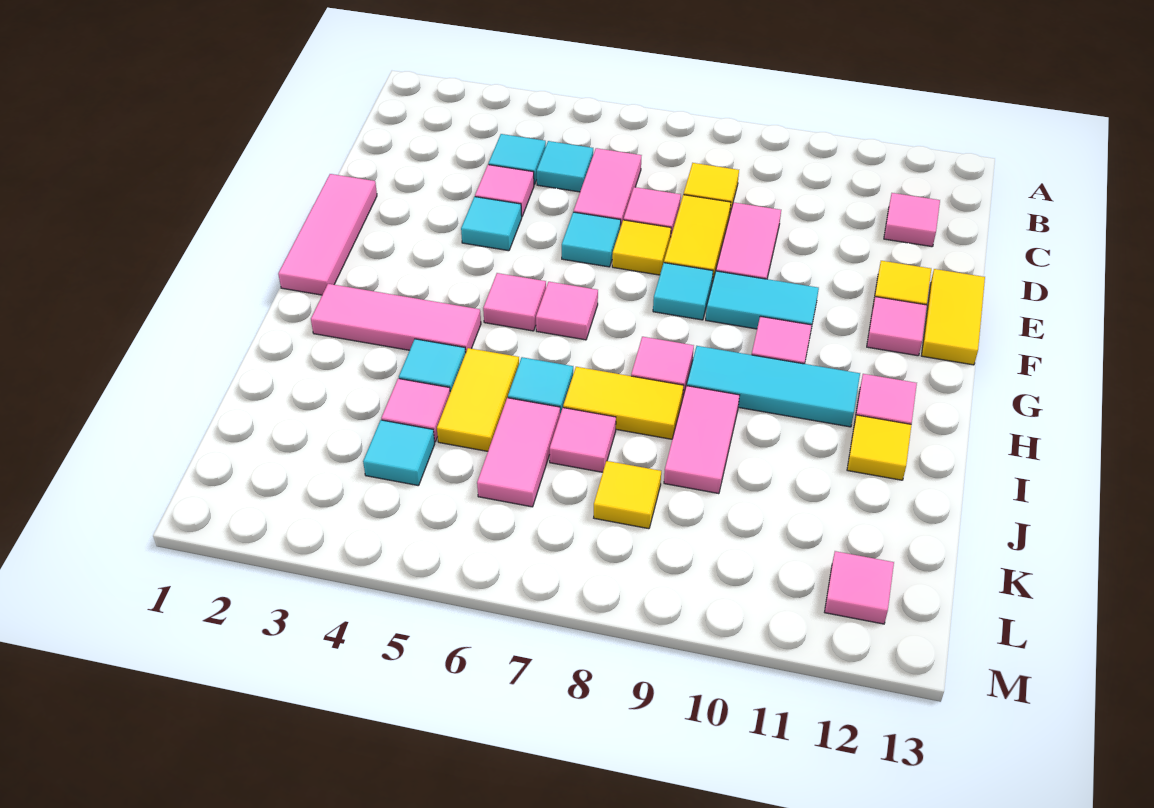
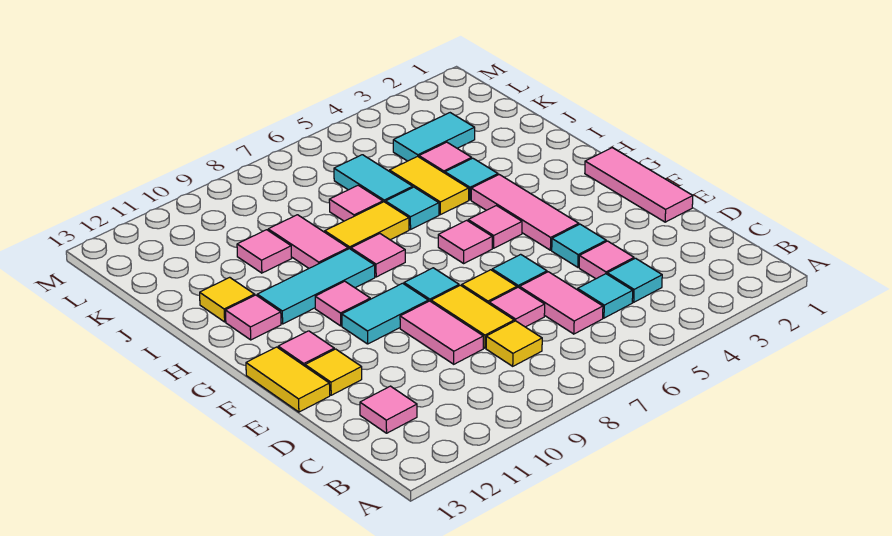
pink tile H2:H4 level 1 -> pink tile F4:H4 level 1
pink tile J6:K6 level 1 -> cyan tile J6:K6 level 1
cyan tile K4 level 1 -> cyan tile K3:K4 level 1
yellow tile K8 level 1 -> none
pink tile L12 level 1 -> pink tile J10 level 1

